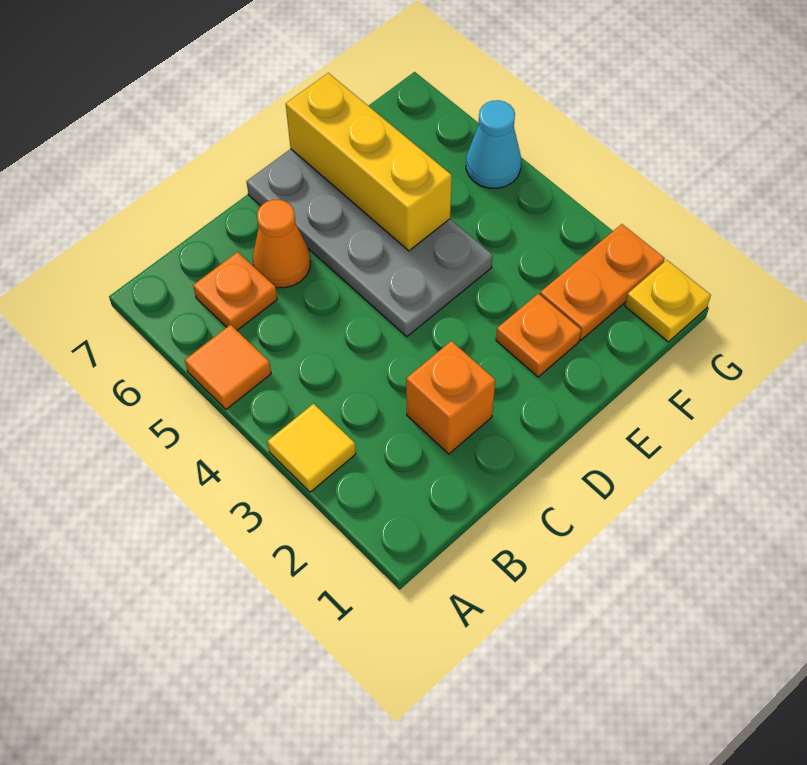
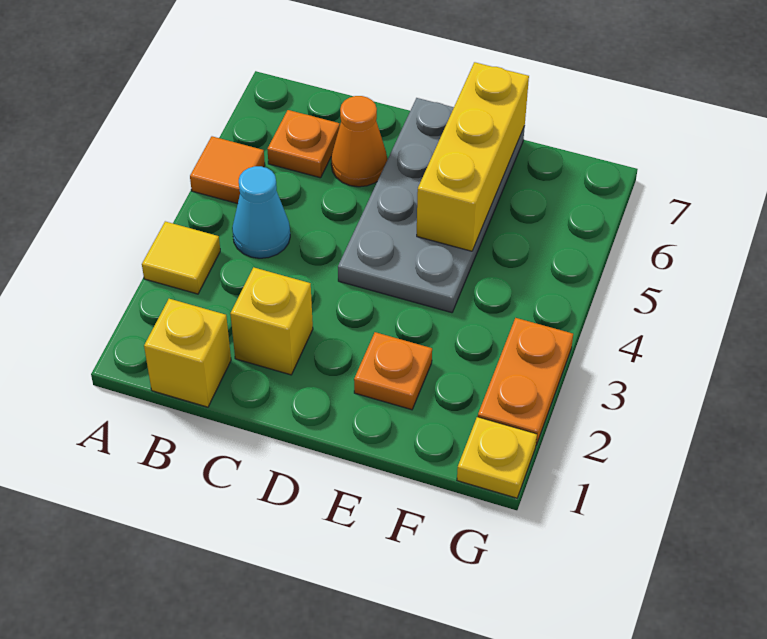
none -> yellow brick B1 level 1
orange brick C2 level 1 -> yellow brick C2 level 1
orange plate F2:G2 level 1 -> orange plate G2:G3 level 1
cyan cone G5 level 1 -> cyan cone B4 level 1

